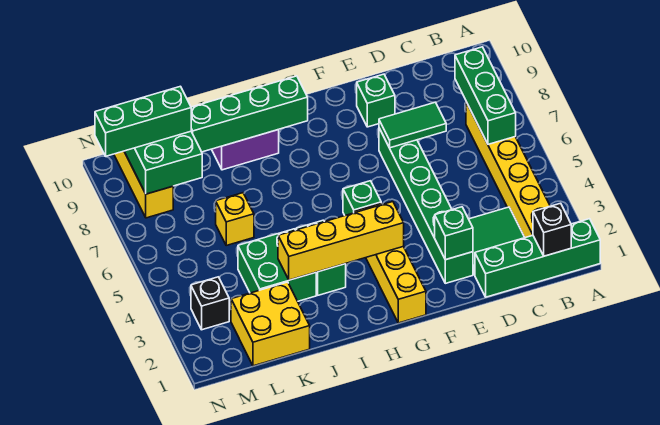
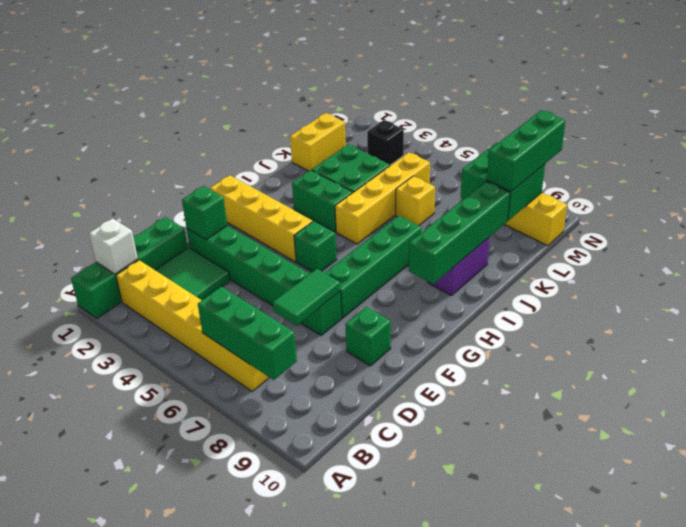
black brick B1 level 2 -> white brick B1 level 2
none -> green brick F7:I7 level 1
yellow brick G3:J3 level 2 -> yellow brick I5:L5 level 1
yellow brick K1:L2 level 1 -> yellow brick K1:L1 level 1

